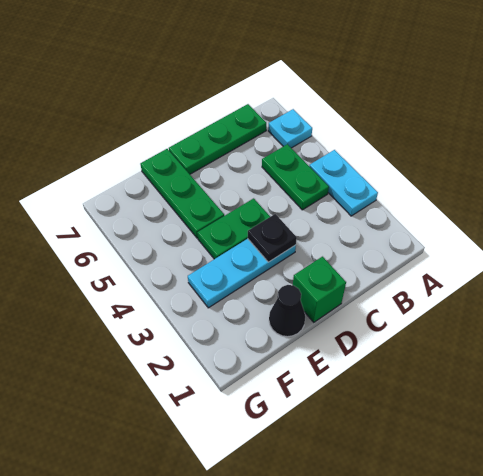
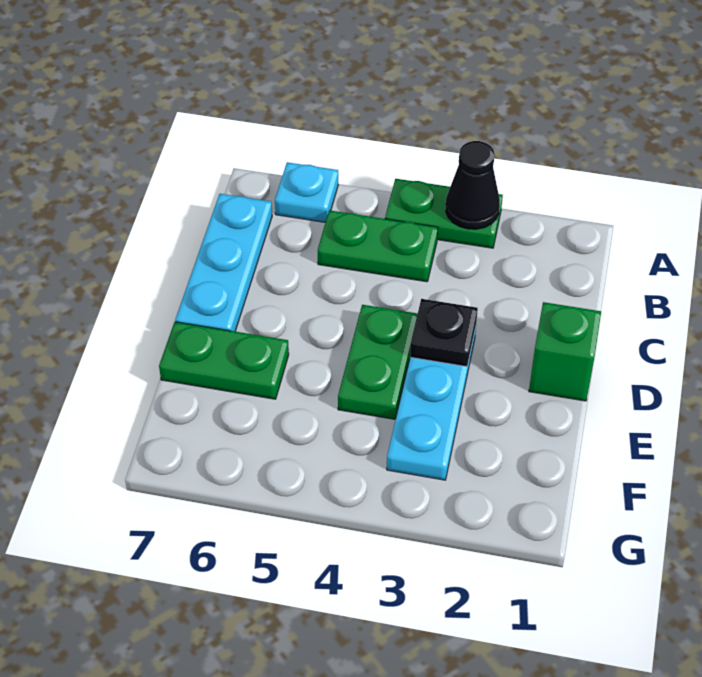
cyan plate A3:A4 level 1 -> green plate A3:A4 level 1
green plate B7:D7 level 1 -> cyan plate B7:D7 level 1
black cone E1 level 1 -> black cone A3 level 2
green plate E5:E7 level 1 -> green plate E6:E7 level 1

